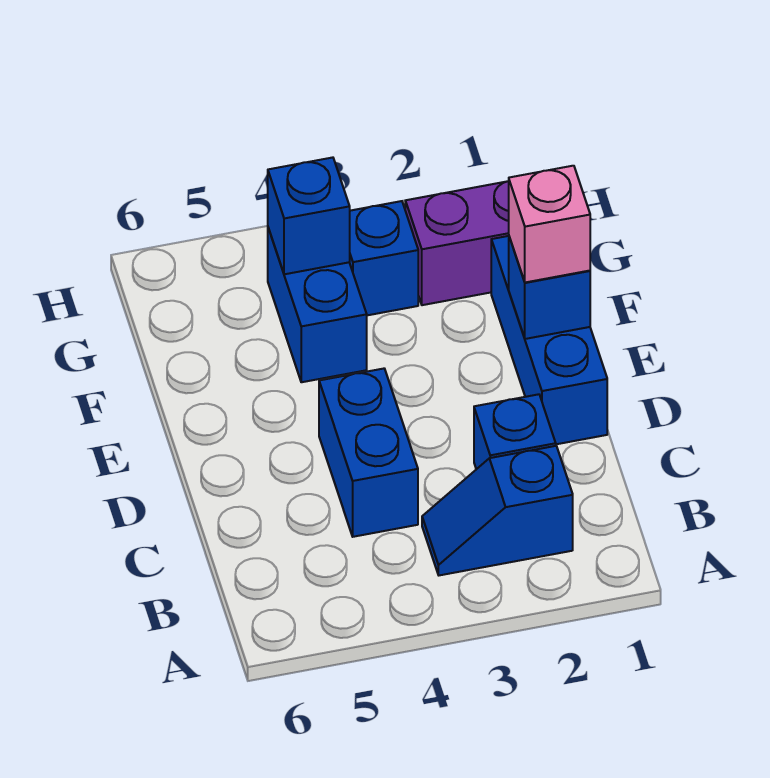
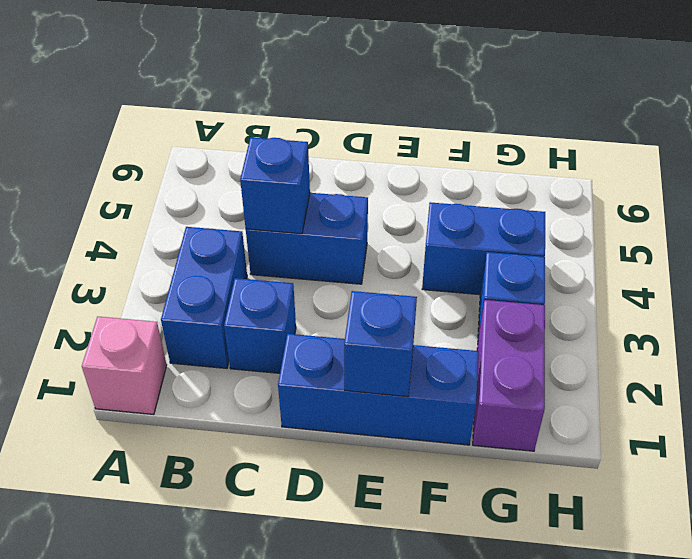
blue slope B2:B3 level 1 top 2 -> blue brick B2:B3 level 1
pink brick E1 level 3 -> pink brick A1 level 1
blue brick G4 level 2 -> blue brick C4 level 2

